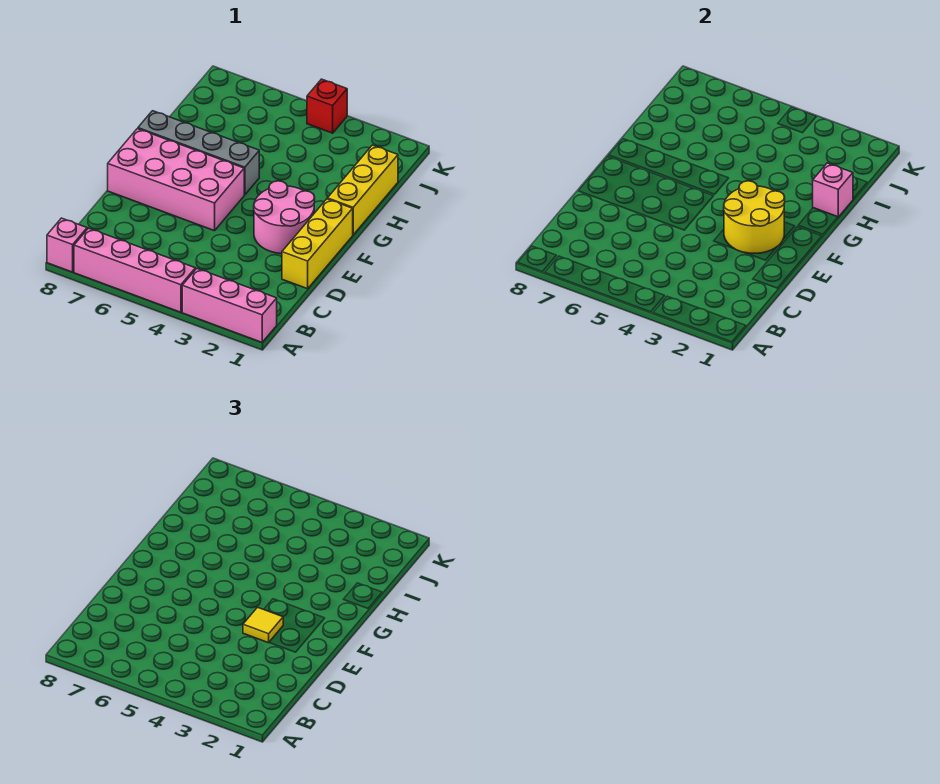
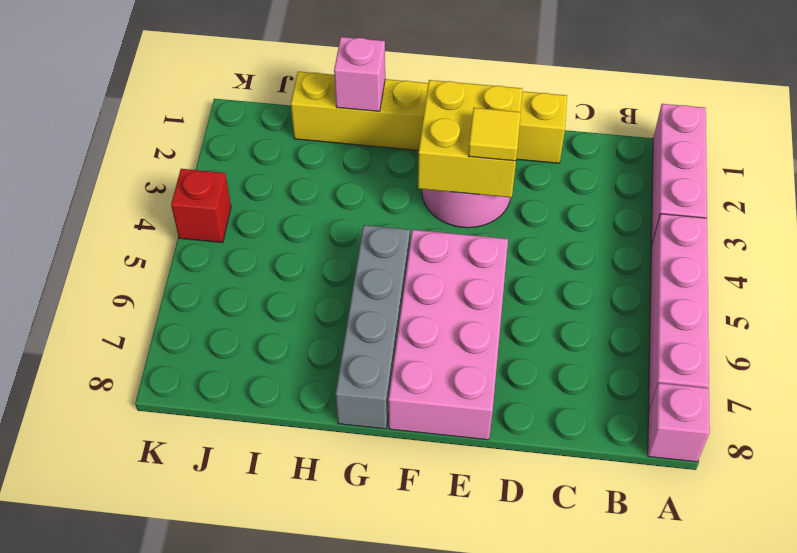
yellow round brick E2:F3 level 2 -> yellow brick E2:F3 level 2

